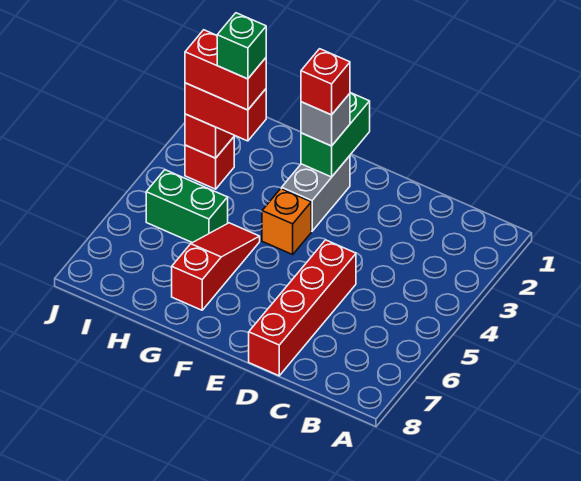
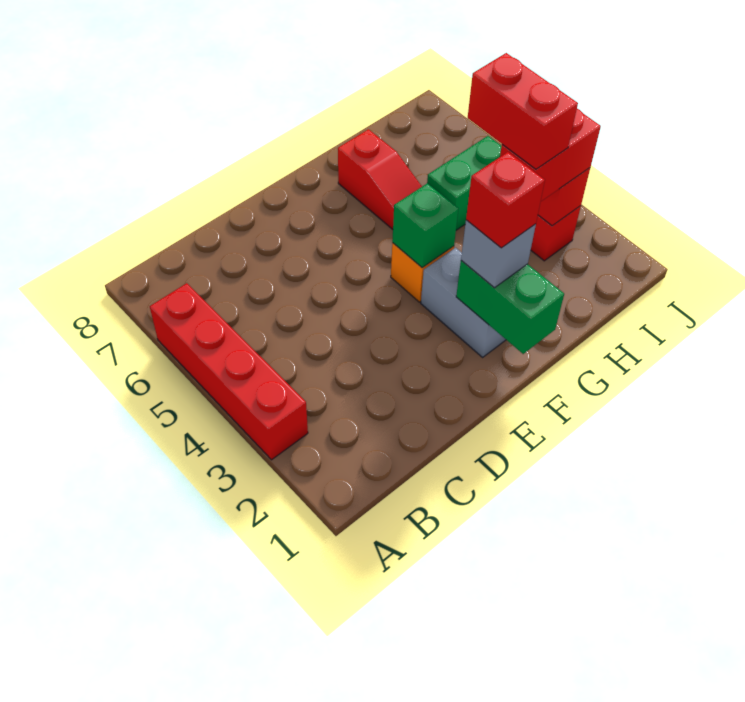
red brick D5:D8 level 1 -> red brick A3:A6 level 1
red brick H3:I3 level 4 -> red brick H3:H4 level 4
green brick H3 level 5 -> green brick F4 level 2

